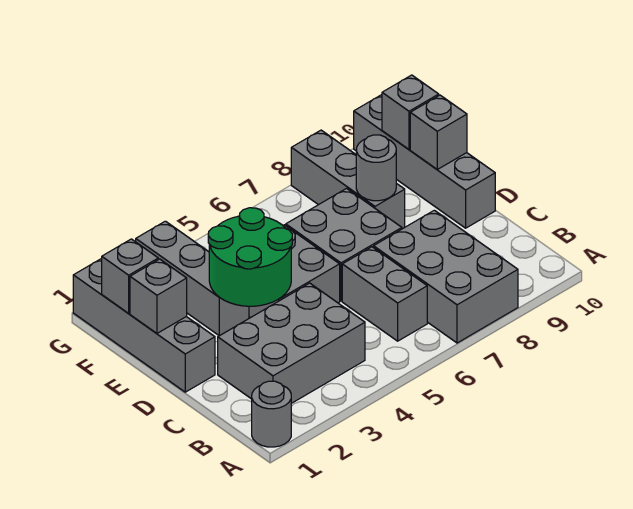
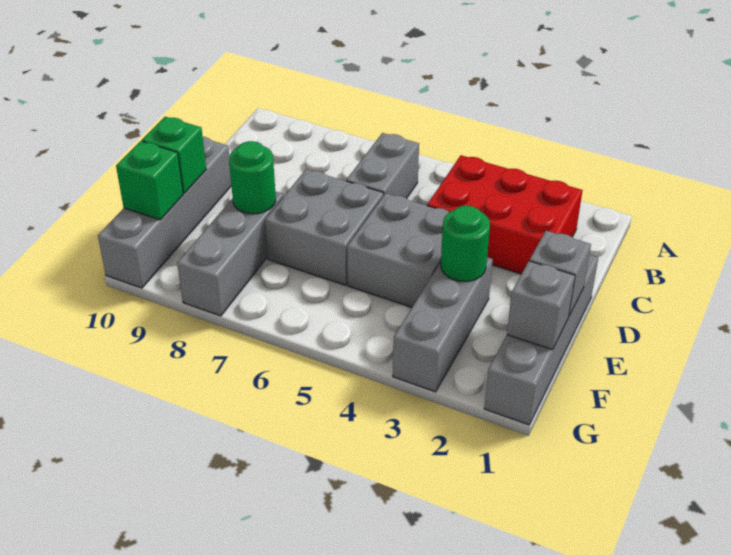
grey round brick A1 level 1 -> none
grey brick A7:C8 level 1 -> none
grey brick B2:C4 level 1 -> red brick B2:C4 level 1
green round brick D3:E4 level 2 -> green round brick E3 level 2
grey round brick E8 level 2 -> green round brick E8 level 2
grey brick E10 level 2 -> green brick E10 level 2
grey brick F10 level 2 -> green brick F10 level 2

